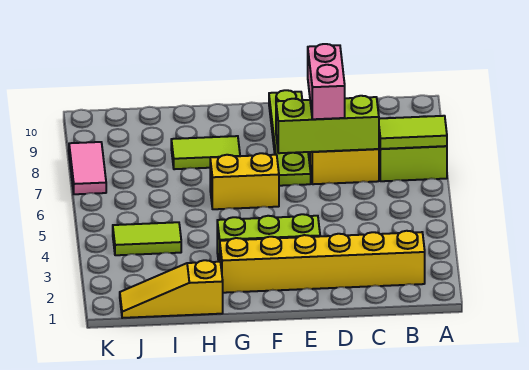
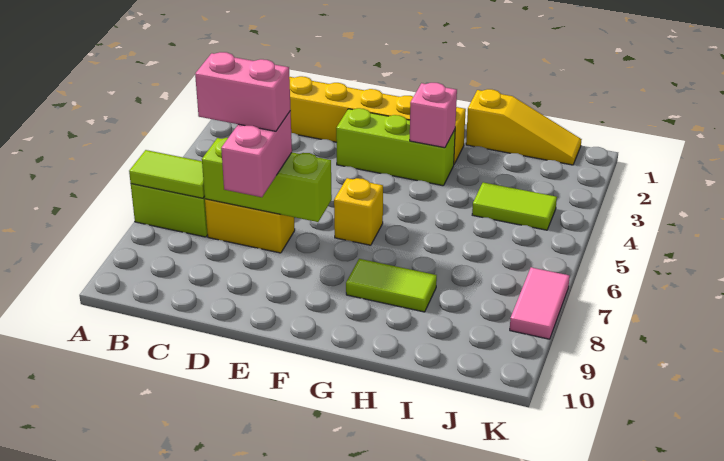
none -> pink brick C7:D7 level 4
lime plate E7:E10 level 1 -> none
yellow brick F6:G6 level 1 -> yellow brick F6 level 1
none -> pink brick G3 level 2

